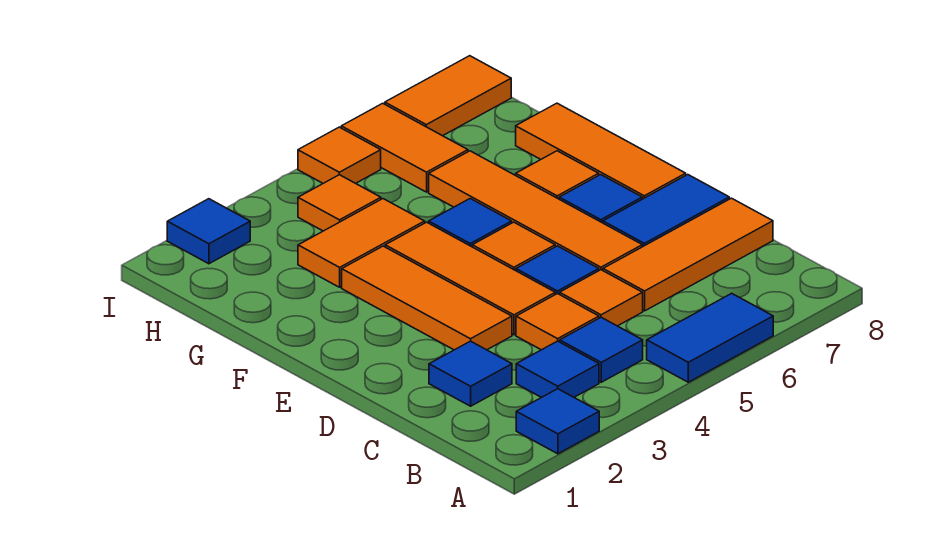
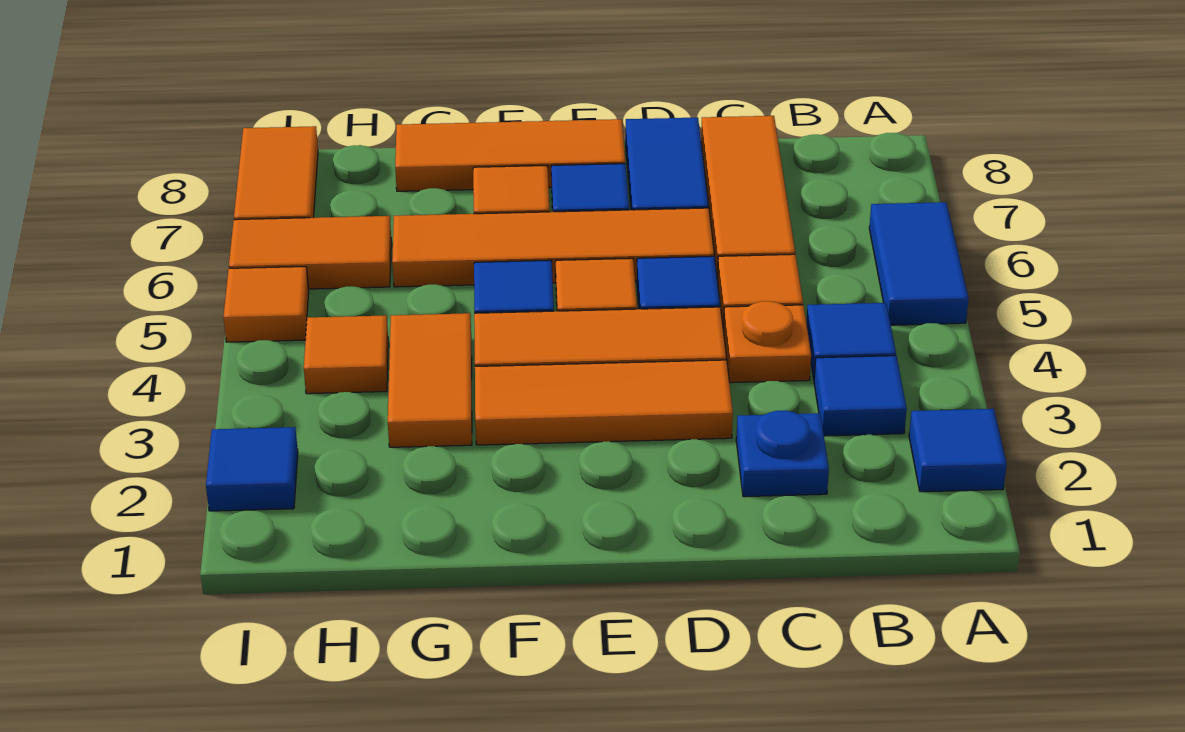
blue tile C2 level 1 -> blue plate C2 level 1
orange tile C4 level 1 -> orange plate C4 level 1

